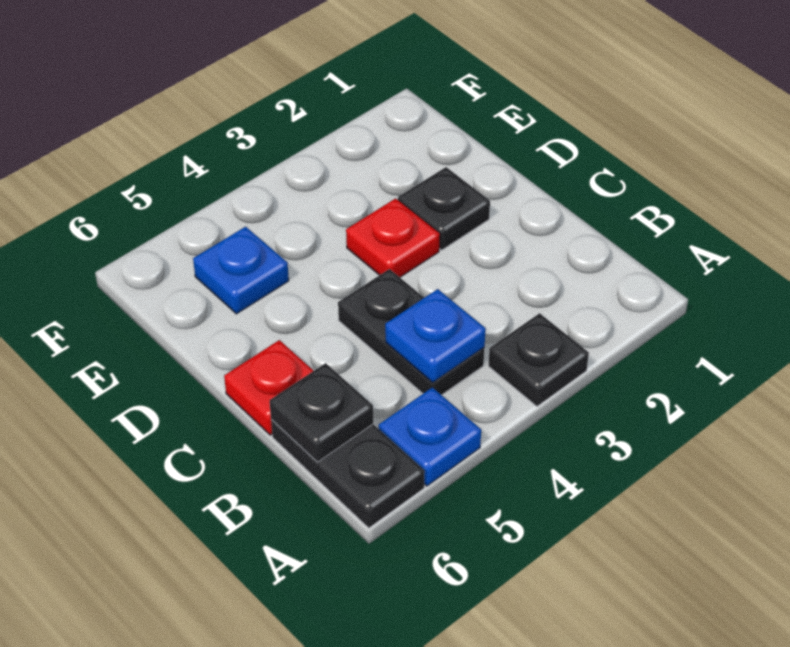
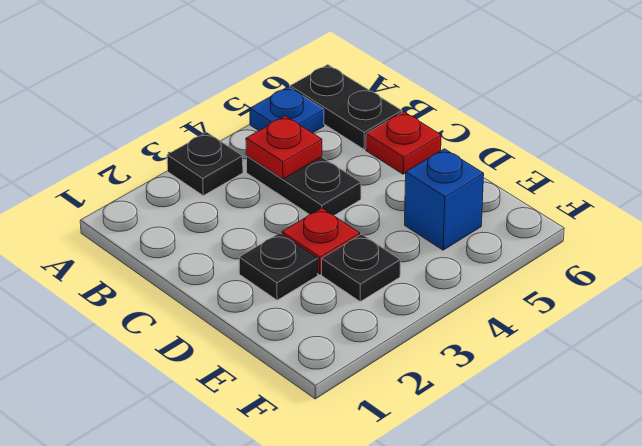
blue plate B4 level 2 -> red plate B4 level 2
black plate B6 level 2 -> black plate E3 level 1
blue plate E5 level 1 -> blue brick E5 level 1

